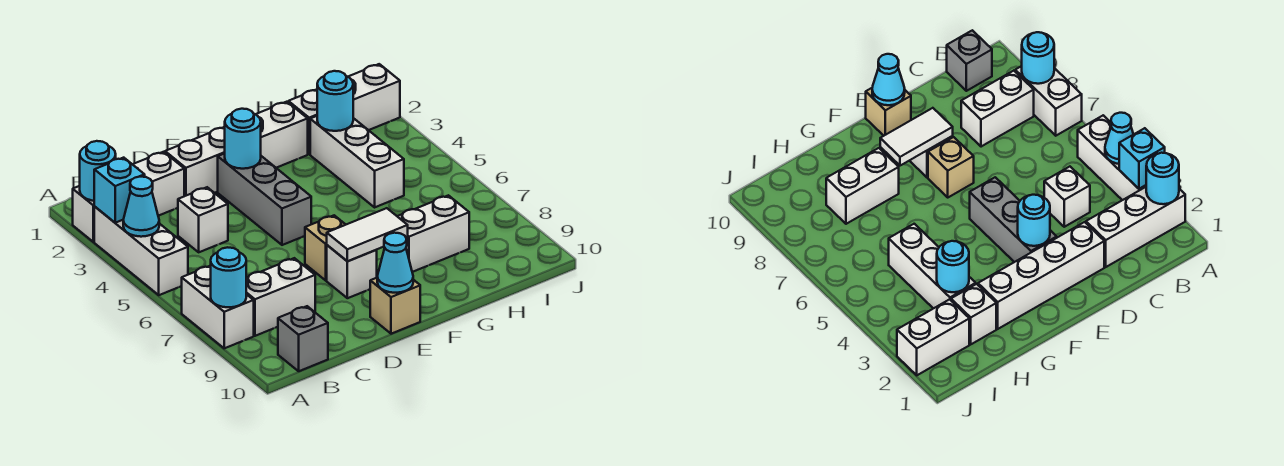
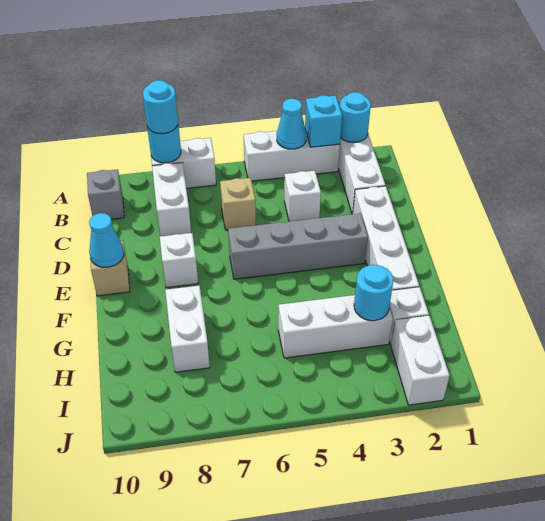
grey brick E3:E5 level 1 -> grey brick E3:E6 level 1
cyan round brick E3 level 2 -> cyan round brick A8 level 3
tan brick E7 level 1 -> tan brick C6 level 1
white tile E8:F8 level 2 -> none

